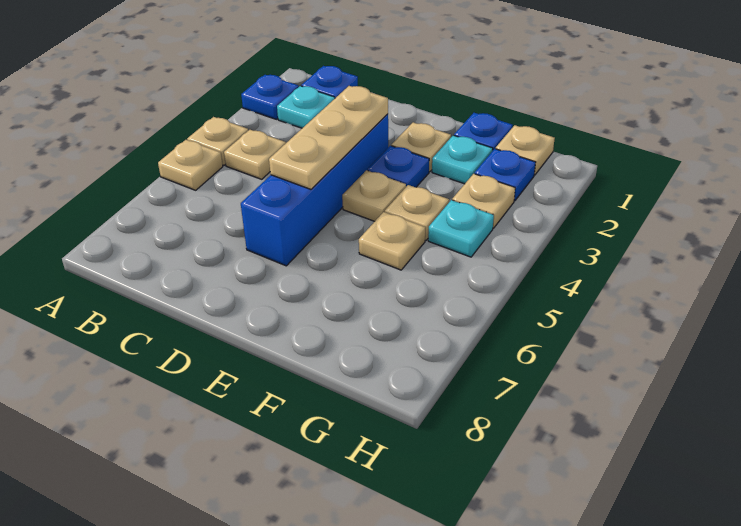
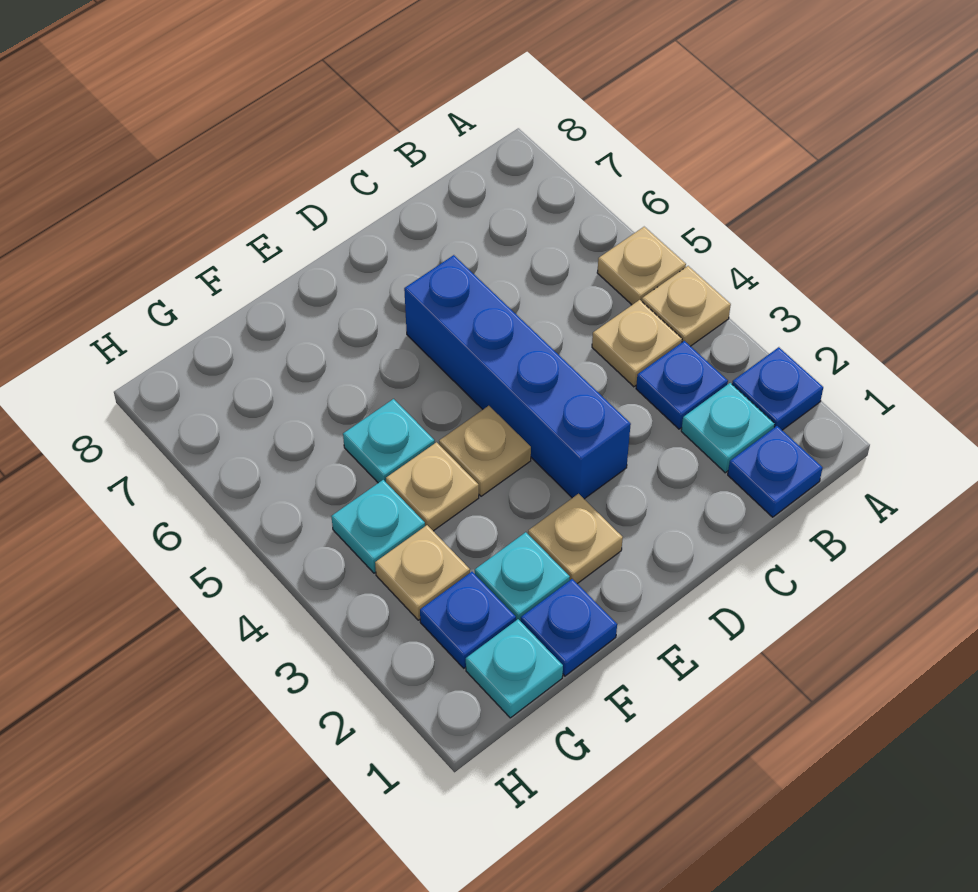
tan plate D3:D5 level 2 -> none
blue plate E3 level 1 -> blue plate B3 level 1
tan plate F5 level 1 -> cyan plate F5 level 1
tan plate G1 level 1 -> cyan plate G1 level 1

